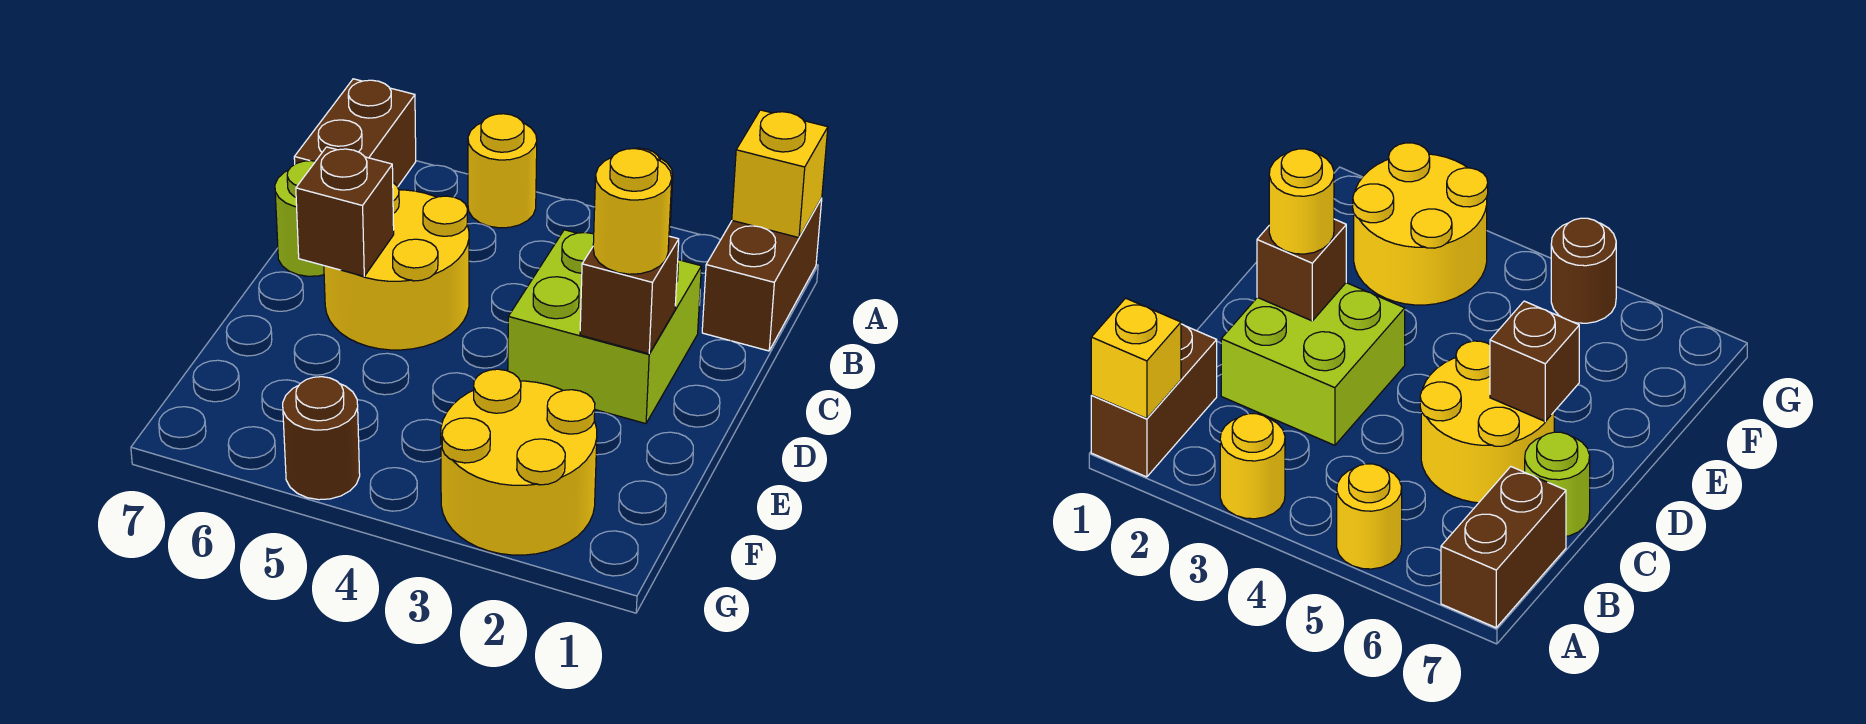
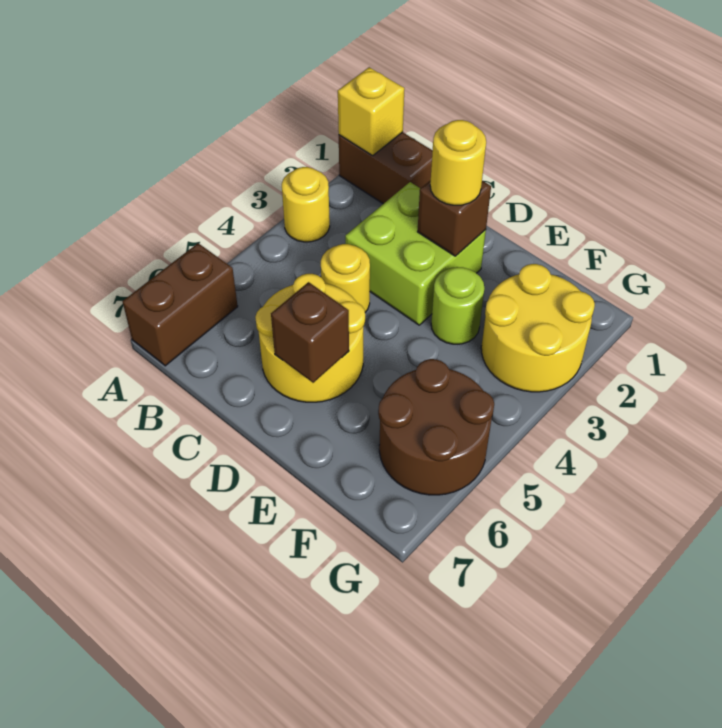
yellow round brick A5 level 1 -> yellow round brick C4 level 1
brown brick A7:B7 level 1 -> brown brick A6:A7 level 1
lime round brick C7 level 1 -> lime round brick E3 level 1
brown round brick G5 level 1 -> brown round brick F5:G6 level 1

